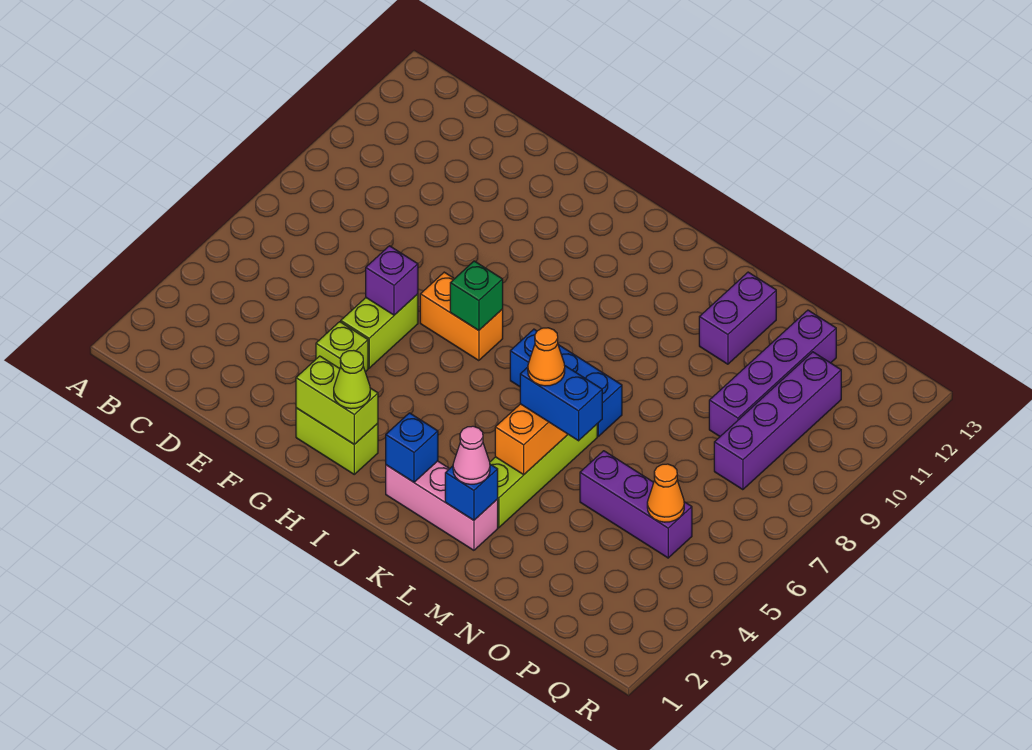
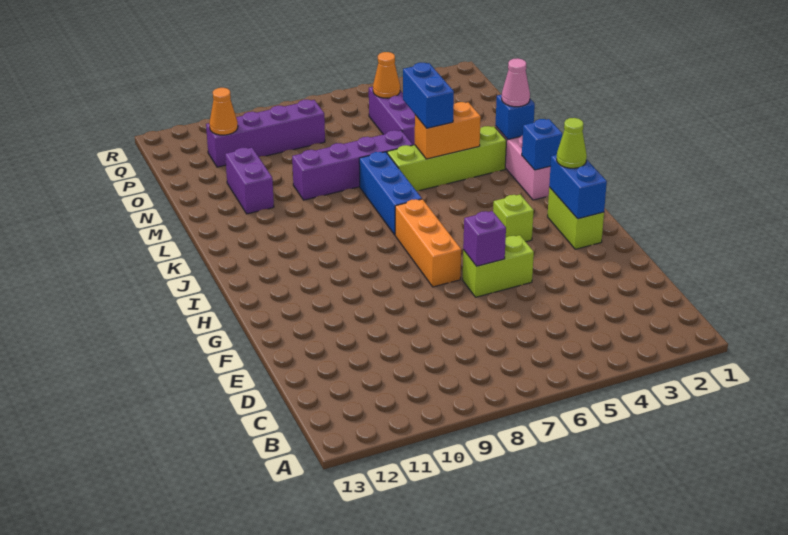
lime brick F4 level 1 -> lime brick H4 level 1
lime brick G2:H2 level 2 -> blue brick G2:H2 level 2
orange brick G7:H7 level 1 -> orange brick G7:I7 level 1
green brick H7 level 2 -> none
orange cone L5 level 4 -> orange cone P11 level 2
purple brick M11:M12 level 1 -> purple brick M11:N11 level 1
purple brick O9:O12 level 1 -> purple brick M6:M9 level 1

